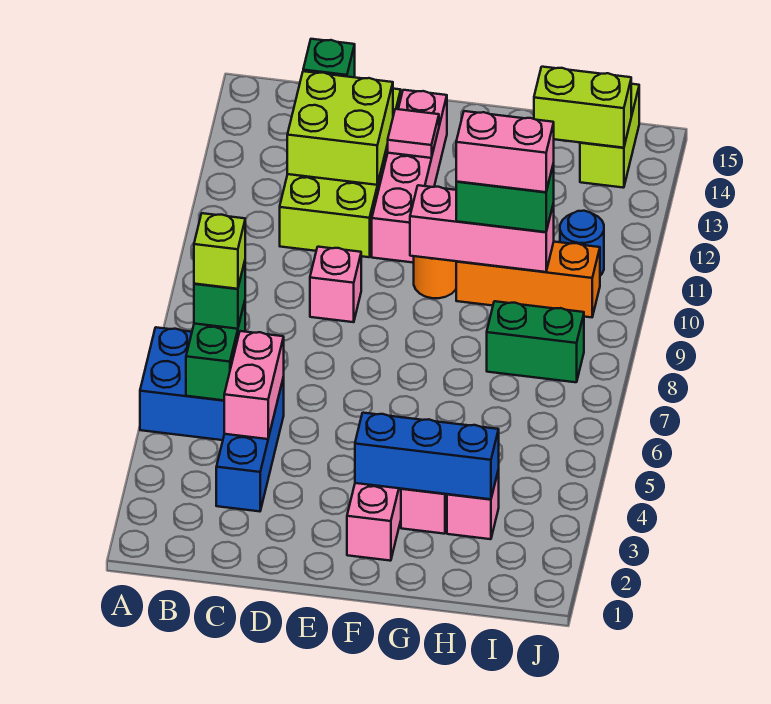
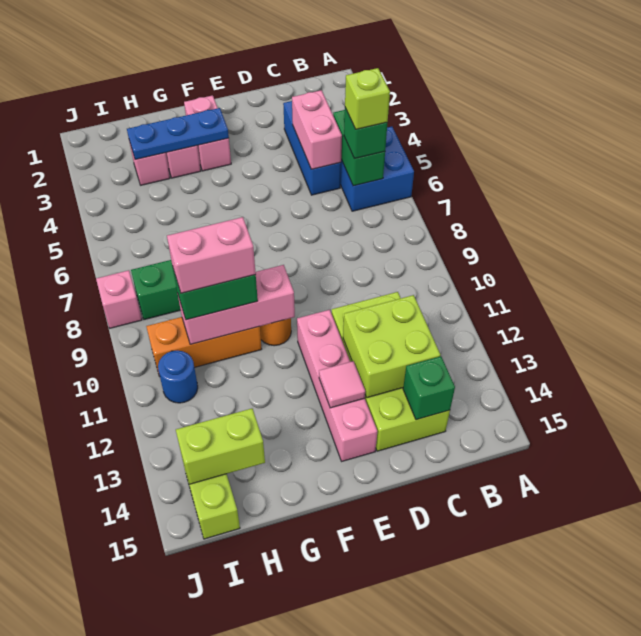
pink brick D9 level 1 -> pink brick J8 level 1
blue brick F3:H3 level 2 -> blue plate F3:H3 level 2

